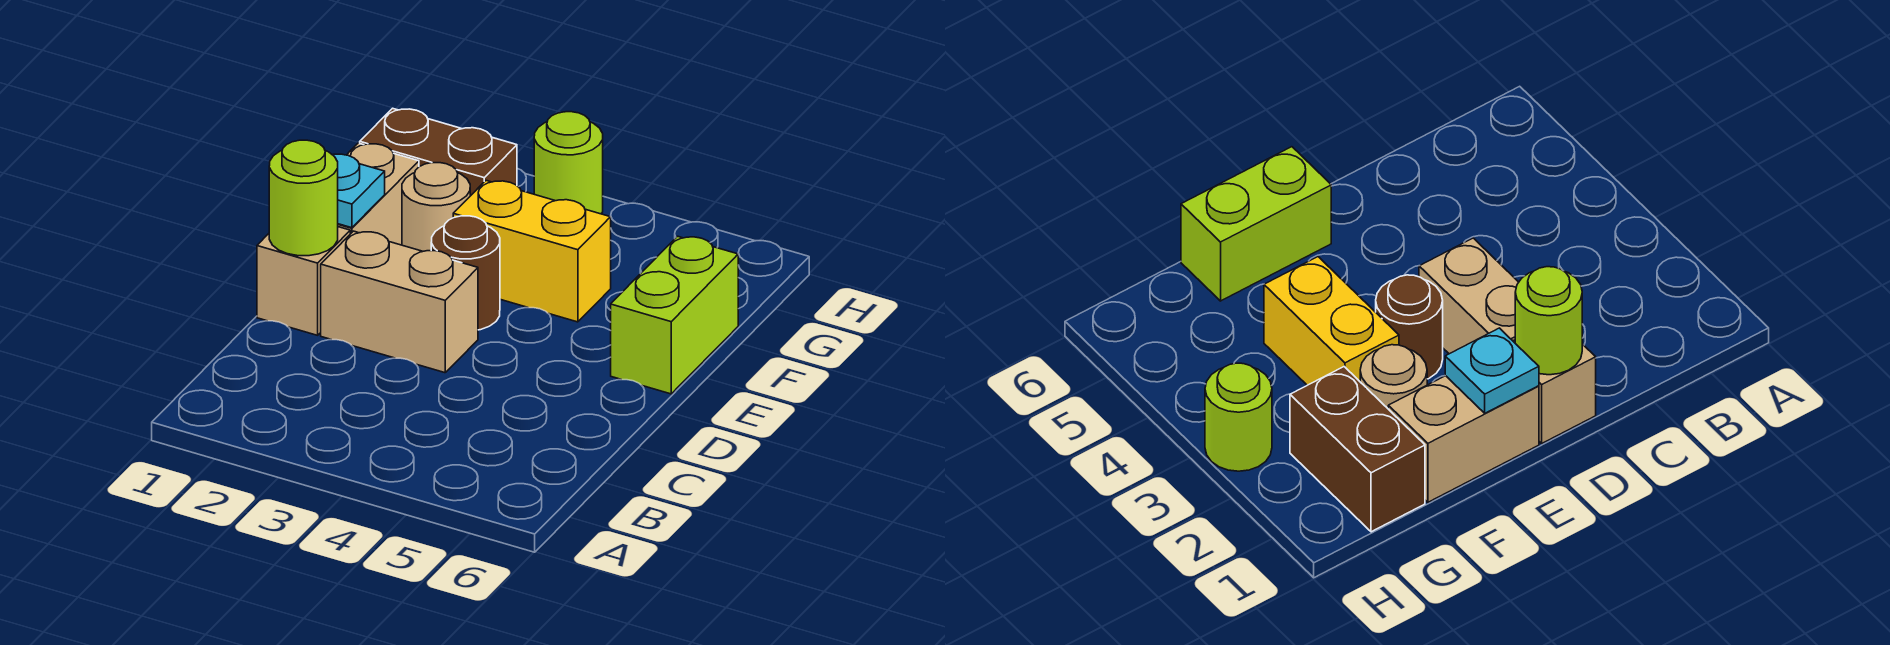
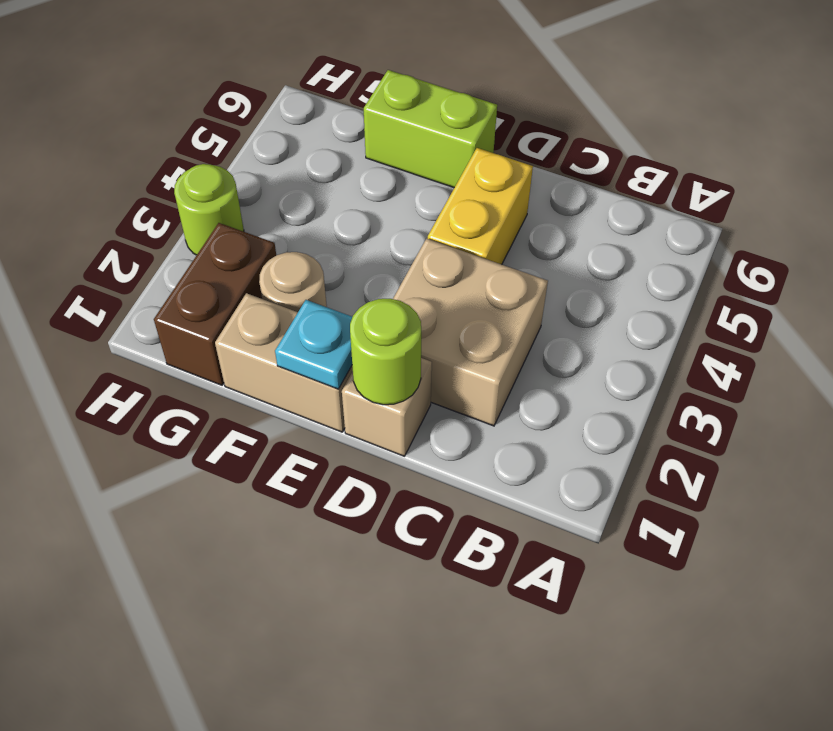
tan brick D2:D3 level 1 -> tan brick C2:D3 level 1
brown round brick E3 level 1 -> none
yellow brick F3:F4 level 1 -> yellow brick D4:D5 level 1

